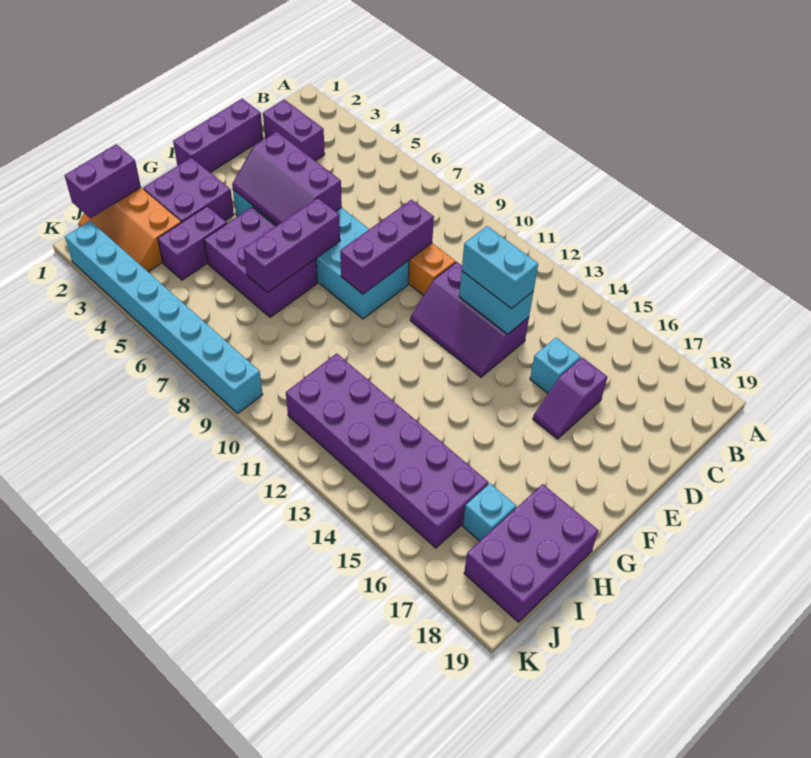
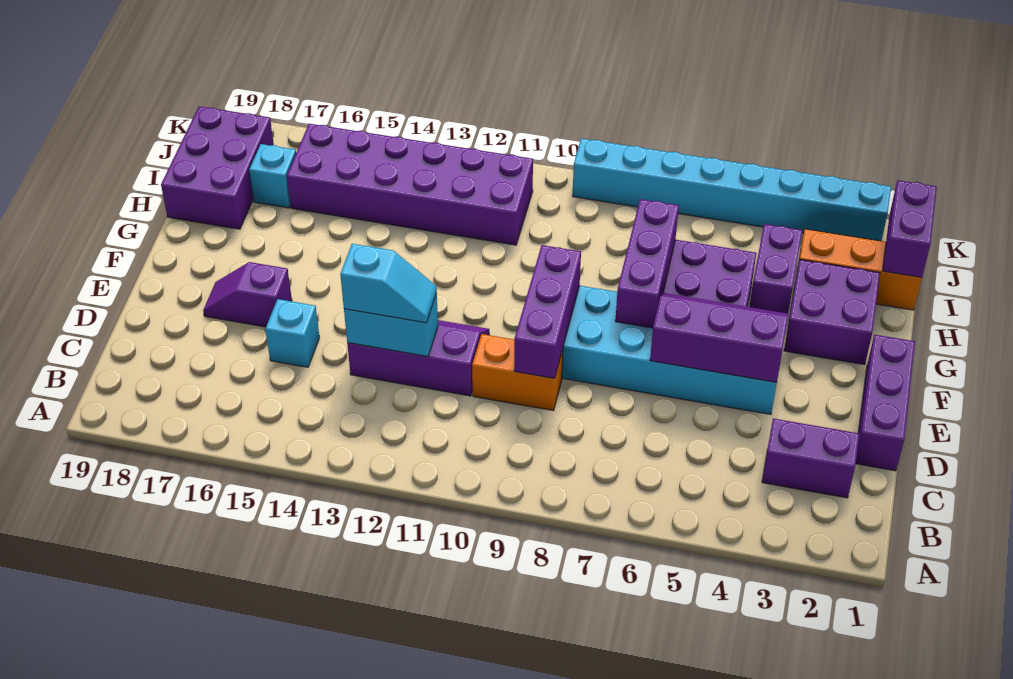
cyan brick D12:D13 level 3 -> cyan slope D12:D13 level 3 top 13
purple slope D16:E16 level 1 top D -> purple slope E16:E17 level 1 top 16

